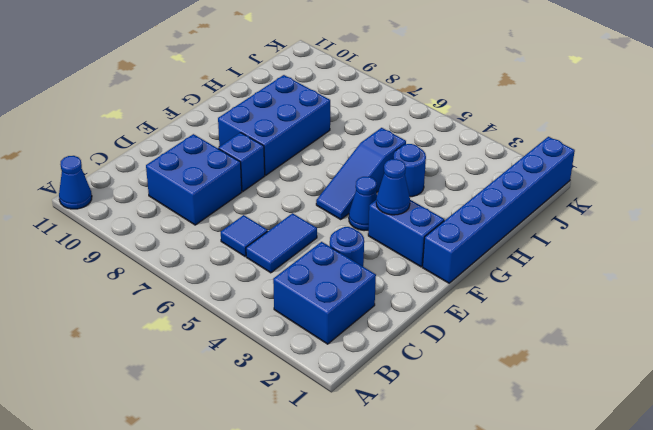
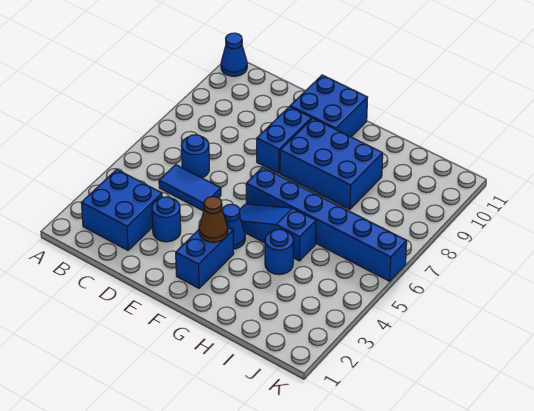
blue tile C6 level 1 -> blue round brick C6 level 1
blue brick C8:D9 level 1 -> blue brick E10:F11 level 1
blue brick E8 level 1 -> blue brick E8:E9 level 1
blue brick F1:K1 level 1 -> blue brick F6:K6 level 1
blue cone F3 level 2 -> brown cone F3 level 2

